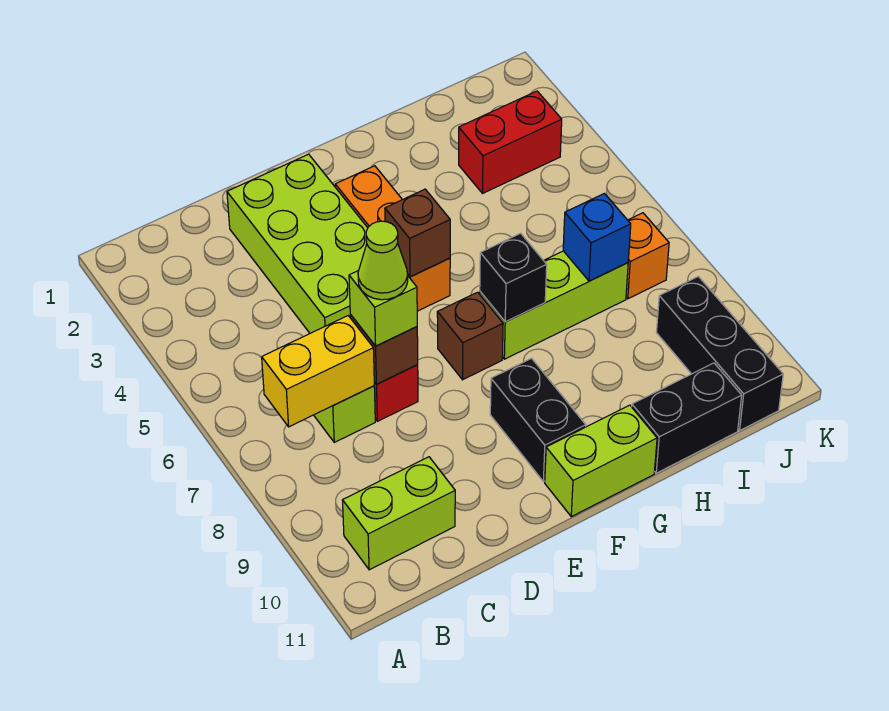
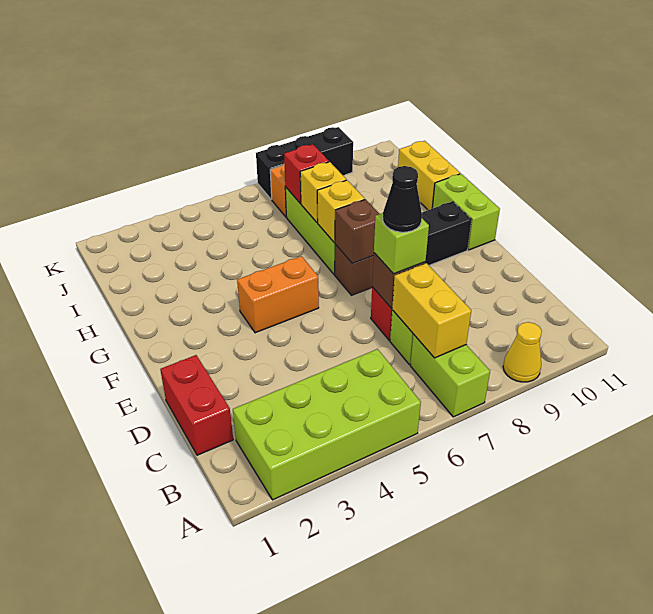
none -> yellow cone A9 level 1
lime brick B10:C10 level 1 -> lime brick A7:B7 level 1
lime brick D2:E5 level 1 -> lime brick A2:B5 level 1
lime cone D7 level 4 -> black cone D7 level 4
orange brick F3:F5 level 1 -> orange brick F4:F5 level 1
brown brick F5 level 2 -> brown brick F7 level 2
black brick G7 level 2 -> yellow brick G7 level 2
none -> yellow brick H7 level 2
black brick H11:I11 level 1 -> yellow brick H11:I11 level 1
red brick I3:J3 level 1 -> red brick C1:D1 level 1
blue brick I7 level 2 -> red brick I7 level 2
black brick J9:J11 level 1 -> black brick K7:K9 level 1

